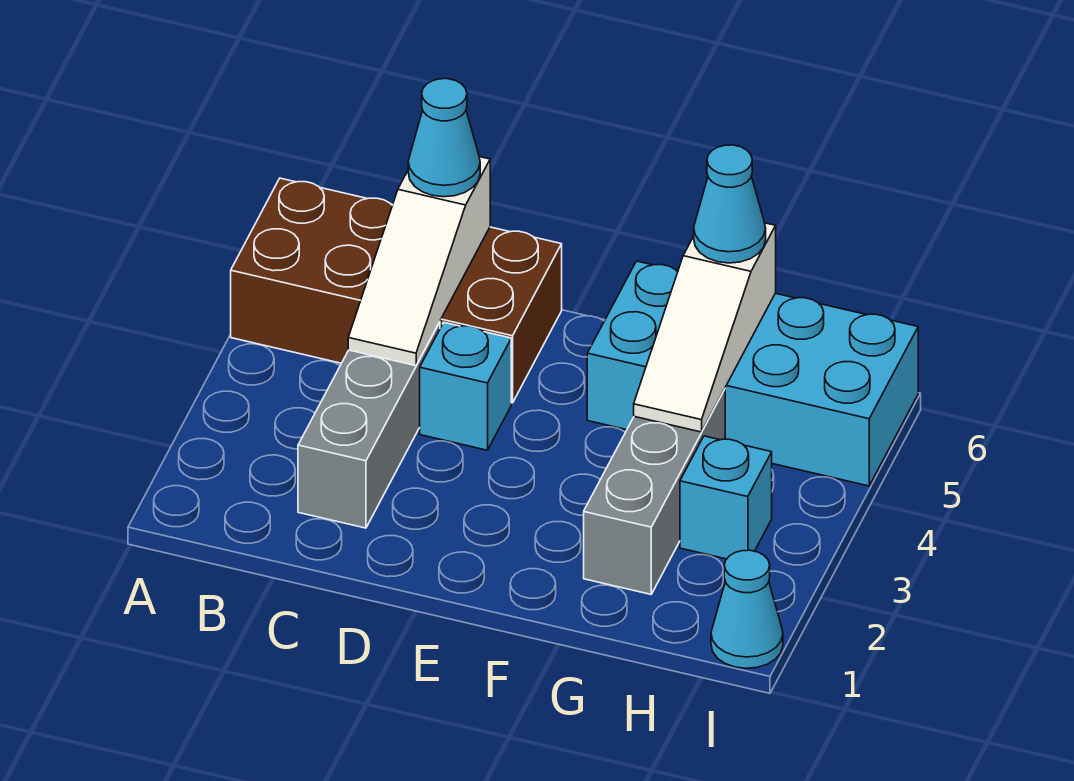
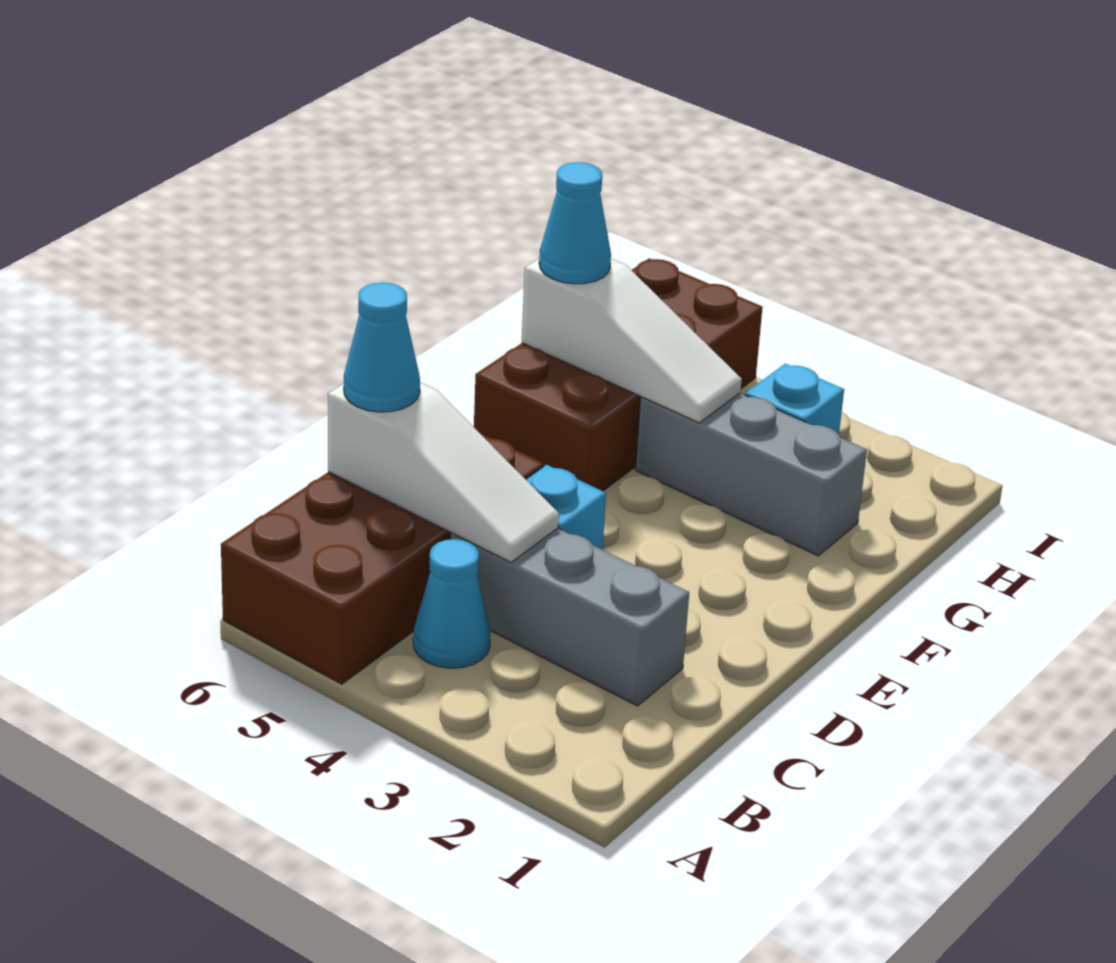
cyan brick F5:I6 level 1 -> brown brick F5:I6 level 1
cyan cone I1 level 1 -> cyan cone B4 level 1

